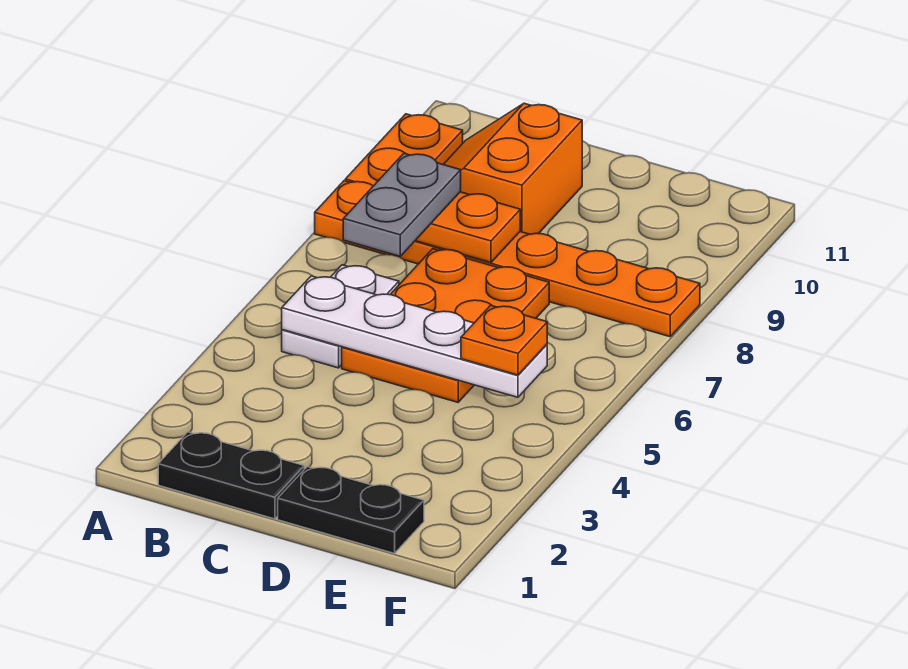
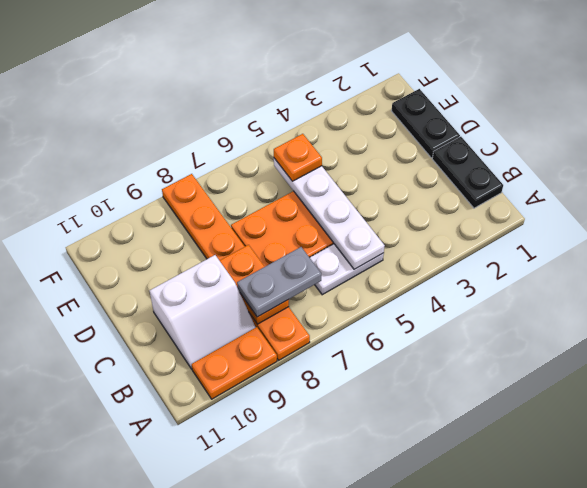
orange slope B9:C10 level 1 top C -> white slope B9:C10 level 1 top C

